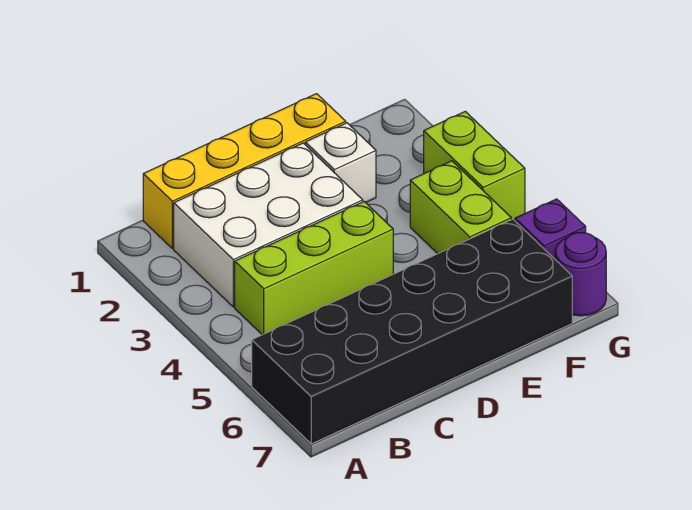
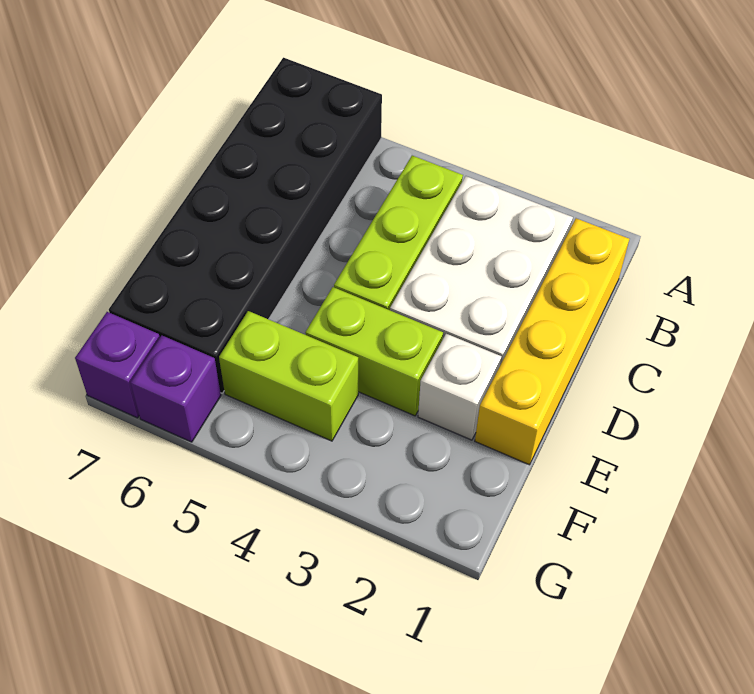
lime brick G3:G4 level 1 -> lime brick E3:E4 level 1
purple round brick G7 level 1 -> purple brick G7 level 1

